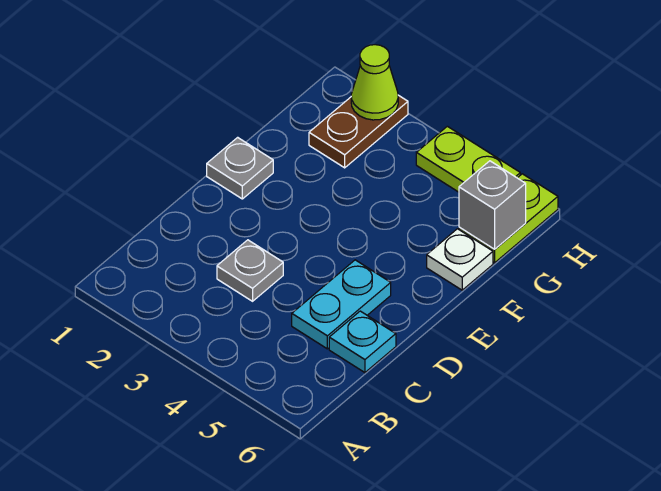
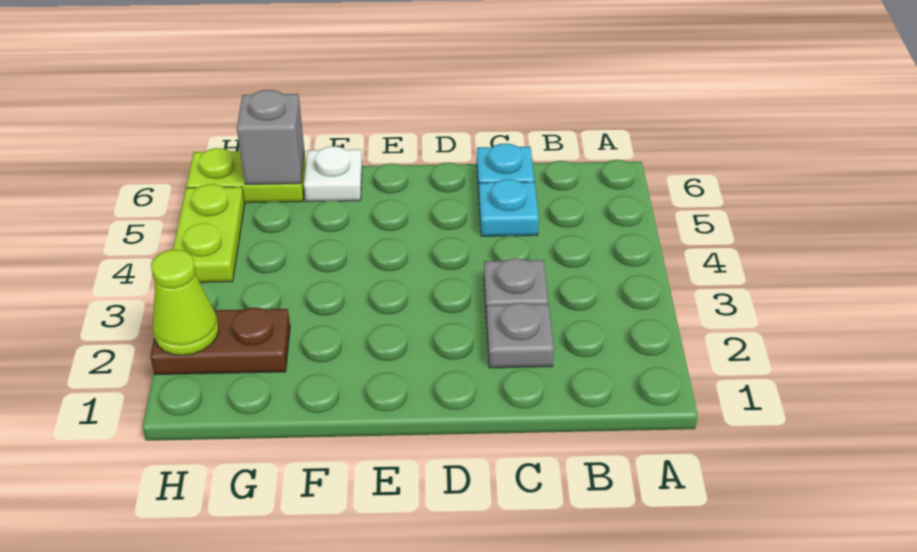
cyan plate C5:D5 level 1 -> cyan plate C5 level 1
grey plate E1 level 1 -> grey plate C2 level 1

